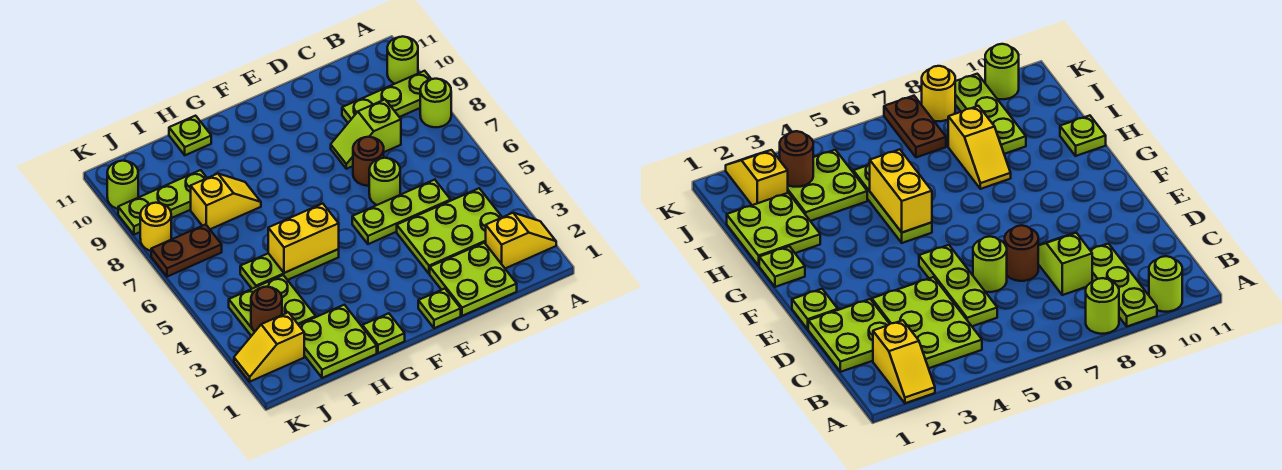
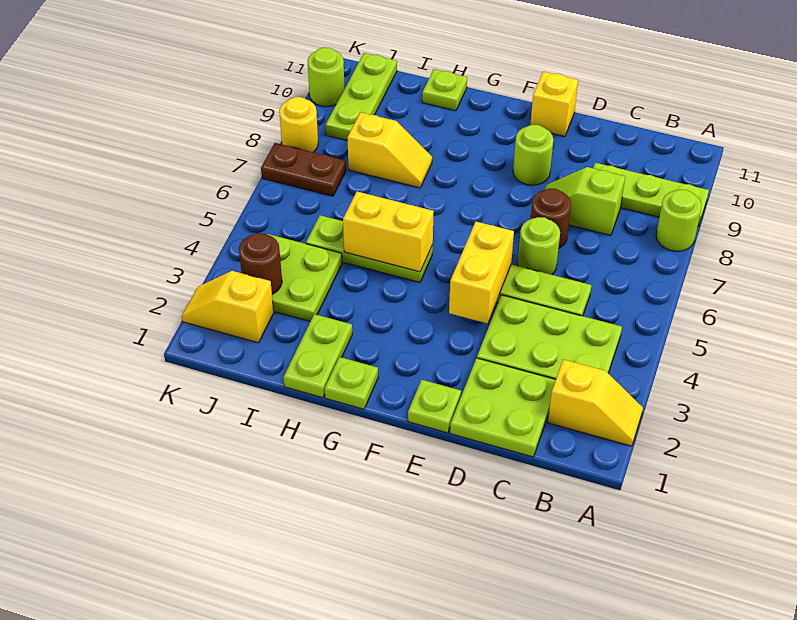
lime round brick A10 level 1 -> lime round brick E9 level 1
none -> yellow brick E4:E5 level 2
none -> yellow brick E11 level 1
lime plate H1:I2 level 1 -> lime plate H1:H2 level 1
lime plate I9:K9 level 1 -> lime plate J9:J11 level 1

